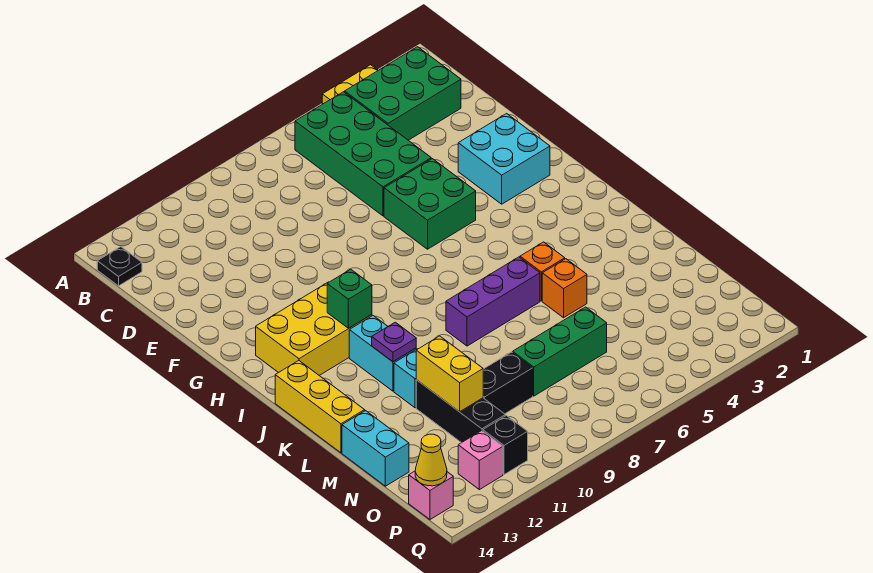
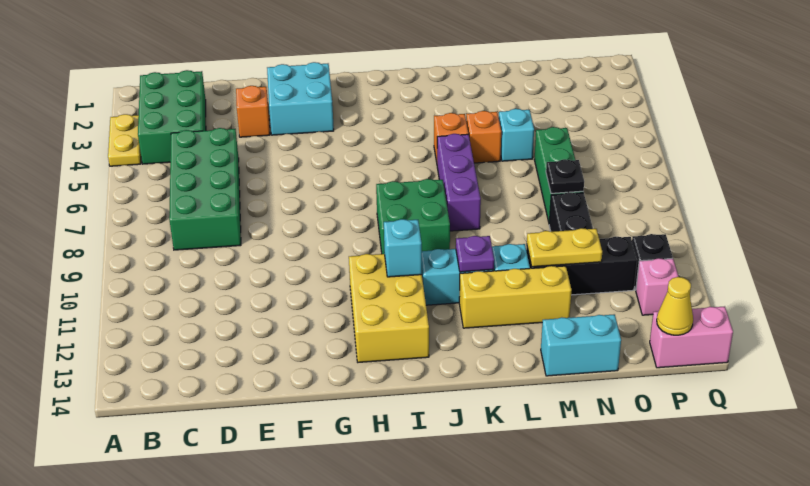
green brick B5:E6 level 1 -> green brick C5:D8 level 1
black plate B14 level 1 -> black plate N8 level 2
none -> orange brick E3 level 1
green brick F5:G6 level 1 -> green brick I8:J9 level 1
green brick I11 level 2 -> cyan brick I11 level 2
yellow brick J14:L14 level 1 -> yellow brick K12:M12 level 1
none -> cyan brick M5 level 1
yellow brick M11:N11 level 2 -> yellow plate M11:N11 level 2
pink brick P14 level 1 -> pink brick P14:Q14 level 1

